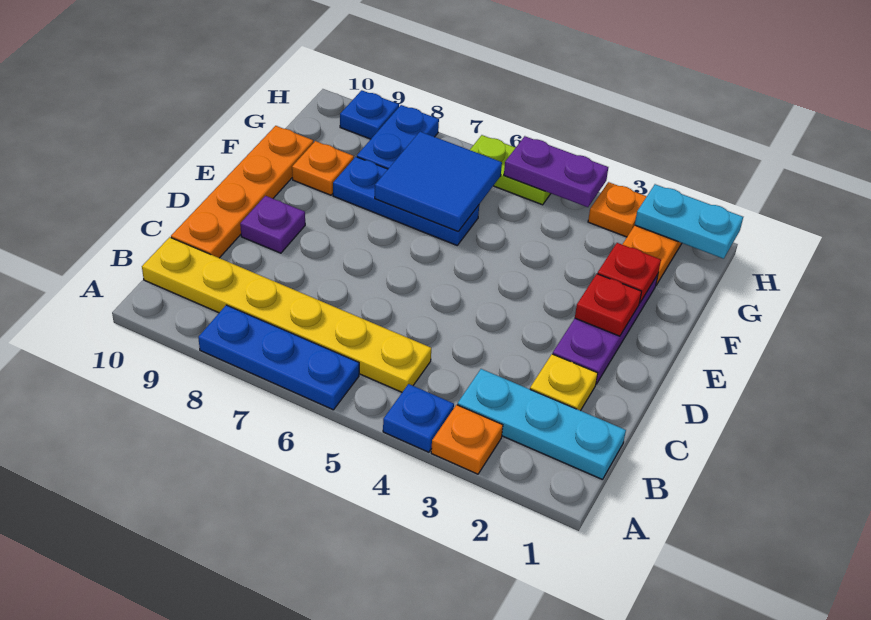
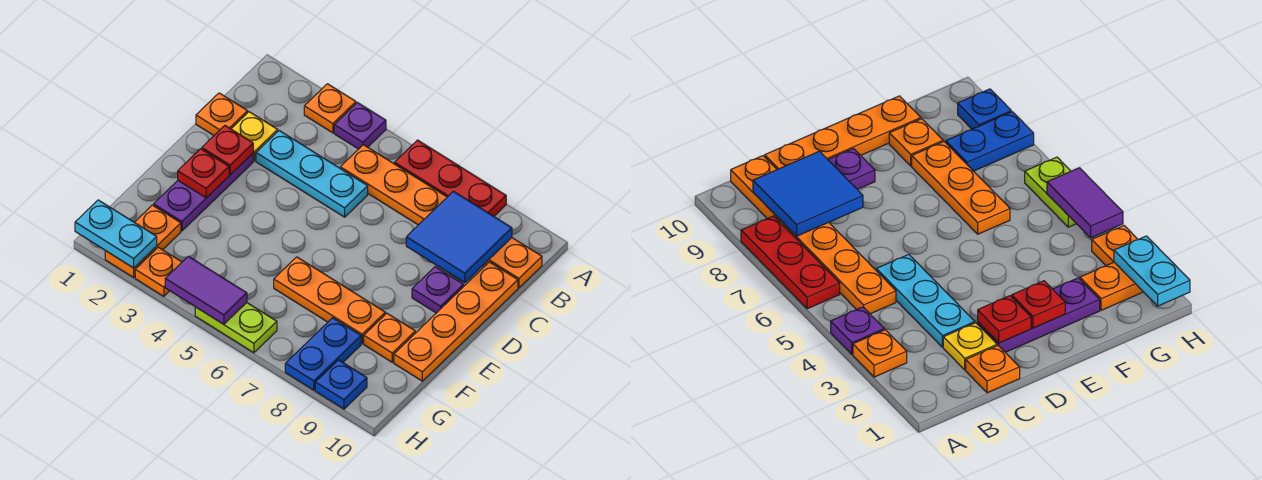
blue plate A4 level 1 -> purple plate A4 level 1
blue plate A6:A8 level 1 -> red plate A6:A8 level 1
cyan plate B1:B3 level 1 -> cyan plate C3:C5 level 1
yellow plate B5:B10 level 1 -> orange plate B5:B10 level 1
none -> orange plate C1 level 1
red plate F2 level 2 -> red plate D2 level 2
blue plate F6:F8 level 1 -> orange plate F6:F8 level 1
blue tile F6:G7 level 2 -> blue tile B8:C9 level 2
purple plate H4:H5 level 2 -> purple tile H4:H5 level 2

